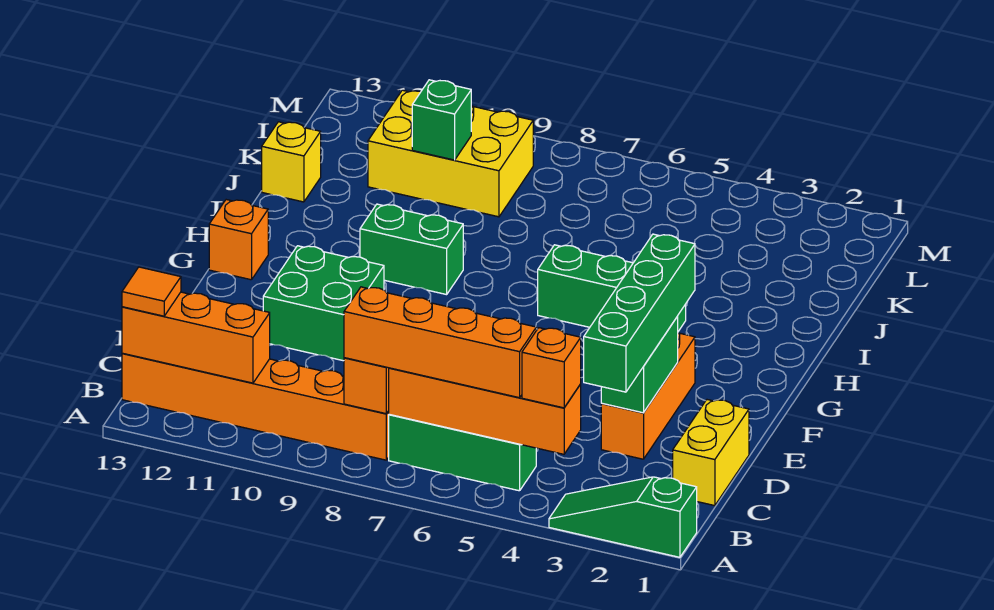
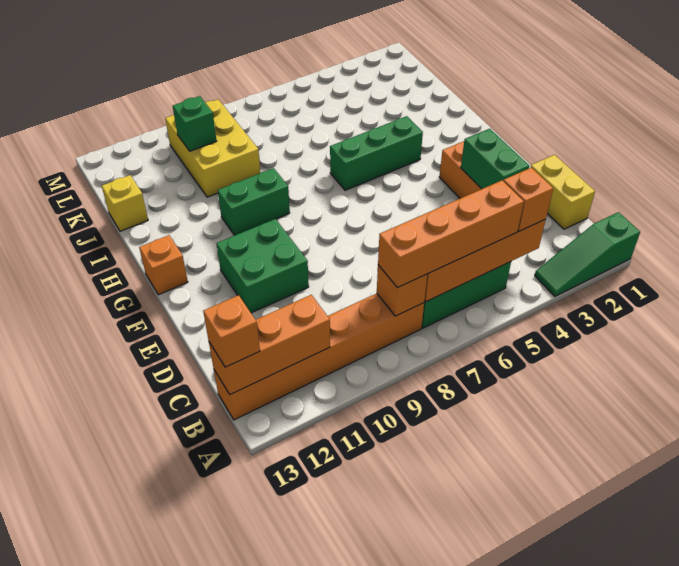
orange tile B13 level 3 -> orange brick B13 level 3
green brick C3:F3 level 3 -> none
yellow brick K9:L11 level 1 -> yellow brick J9:L10 level 1

